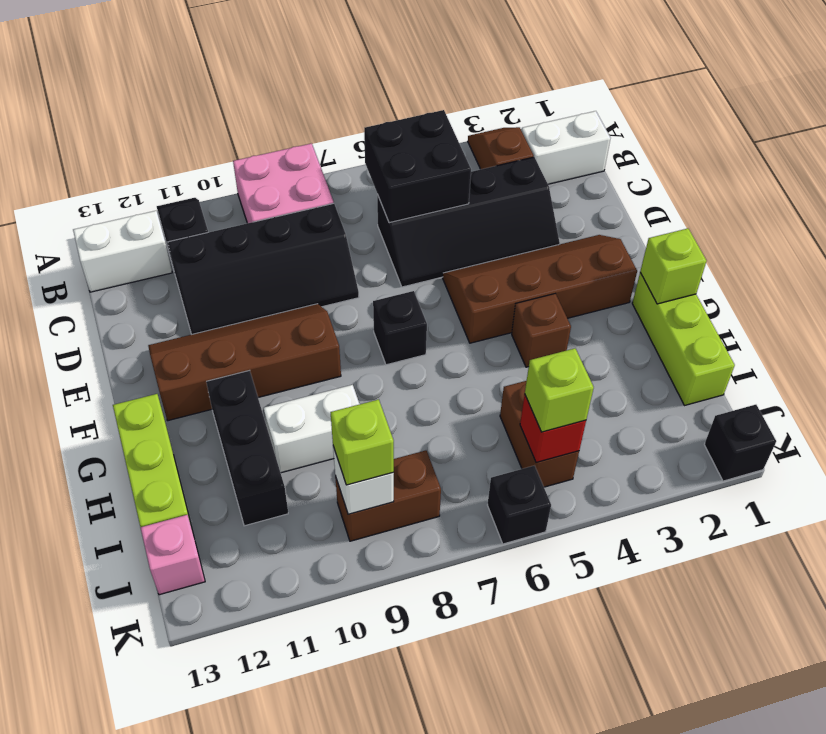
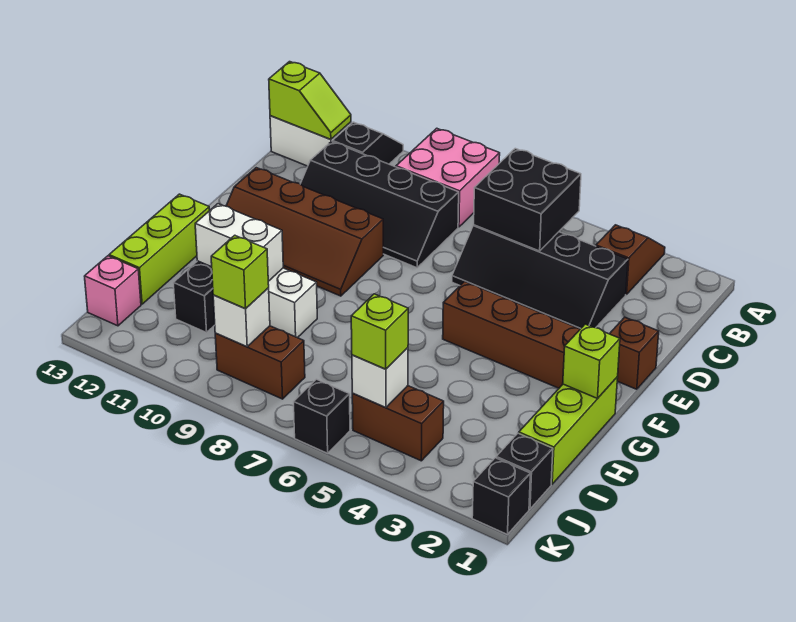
white brick B1:B2 level 1 -> white brick H10:H11 level 2
none -> lime slope B12:B13 level 2 top 13
brown slope E9:F12 level 1 top F -> brown slope E9:F12 level 1 top E
black brick F7 level 1 -> black brick J1 level 1
brown brick G4 level 1 -> brown brick E1 level 1
brown brick I5:J5 level 1 -> brown brick J4:J5 level 1
red brick J5 level 2 -> white brick J5 level 2

